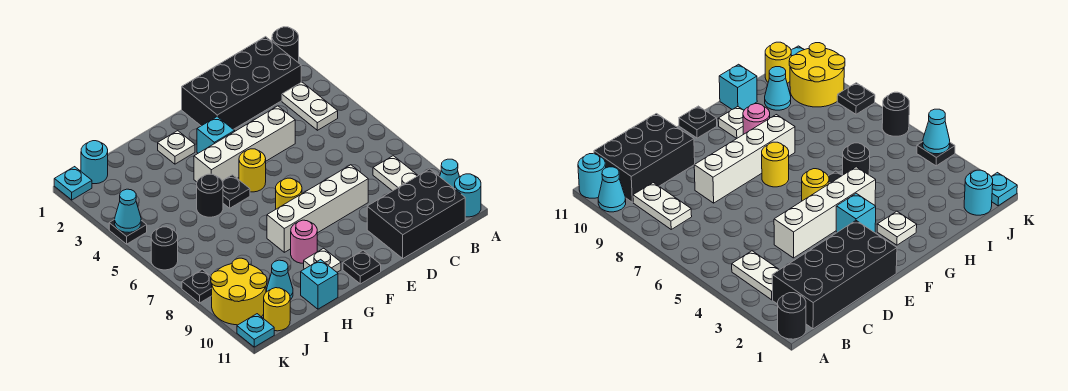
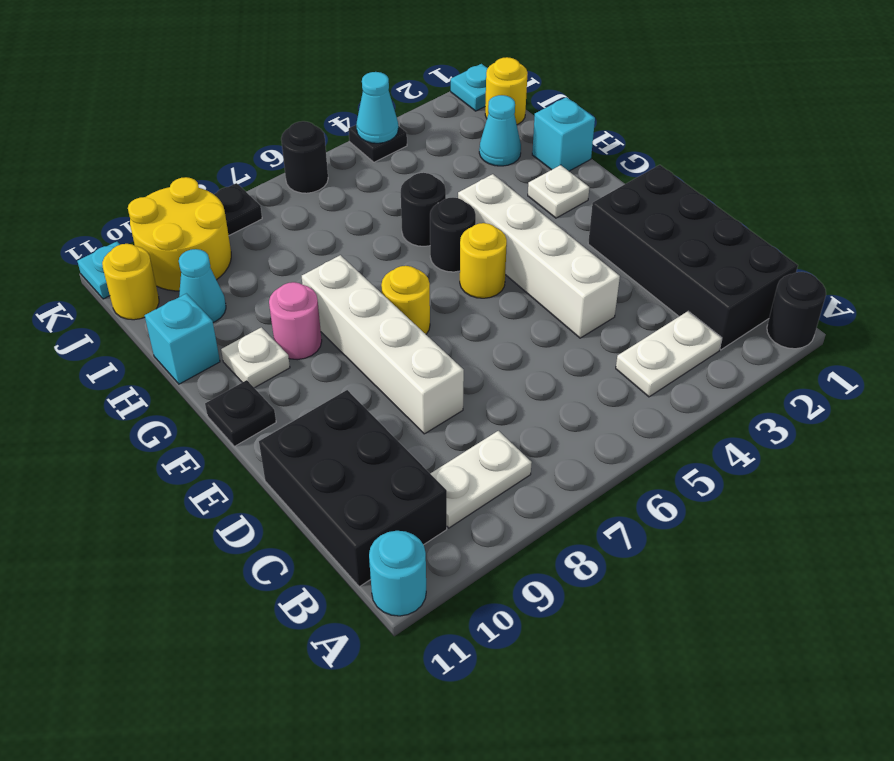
cyan cone A10 level 1 -> cyan cone I2 level 1
cyan brick F3 level 1 -> cyan brick H1 level 1
black plate G5 level 1 -> black round brick G5 level 1
cyan round brick J1 level 1 -> yellow round brick J1 level 1

